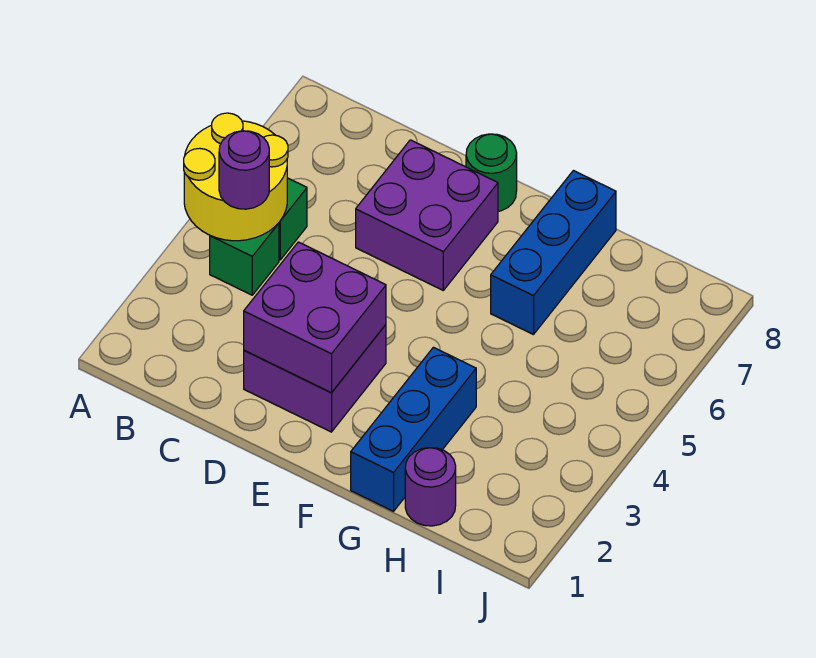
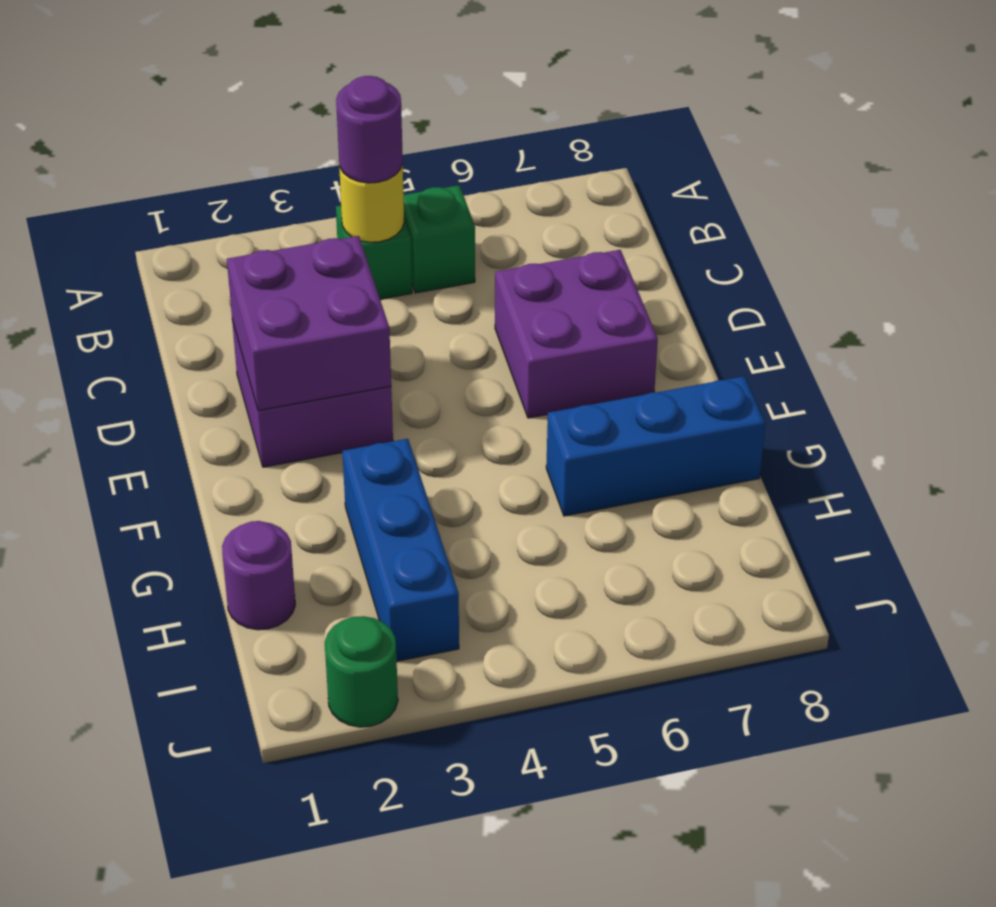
yellow round brick A4:B5 level 2 -> yellow round brick B4 level 2
green round brick E8 level 1 -> green round brick J2 level 1
blue brick G1:G3 level 1 -> blue brick G3:I3 level 1

